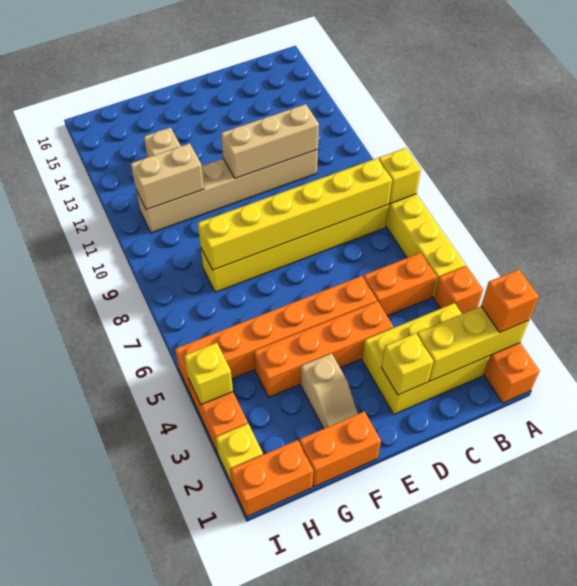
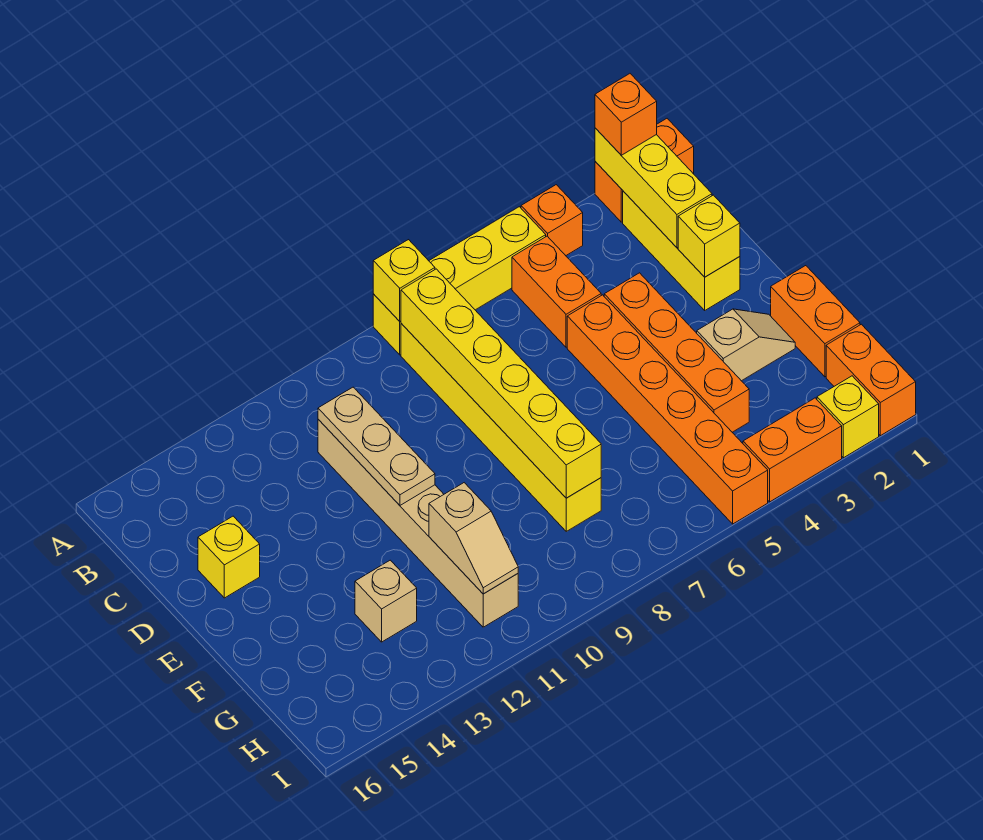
yellow brick B2:D3 level 1 -> yellow brick B2:D2 level 1
tan brick C11:E11 level 2 -> tan plate C11:E11 level 2
tan brick G11:H11 level 2 -> tan slope G11:H11 level 2 top G
yellow brick I4 level 2 -> yellow brick D15 level 1

